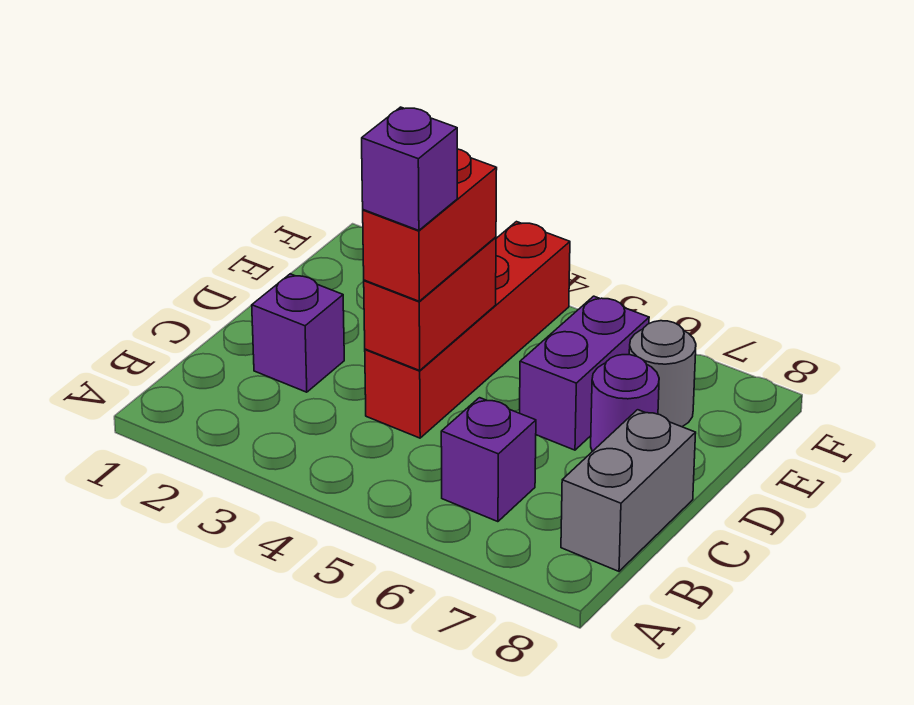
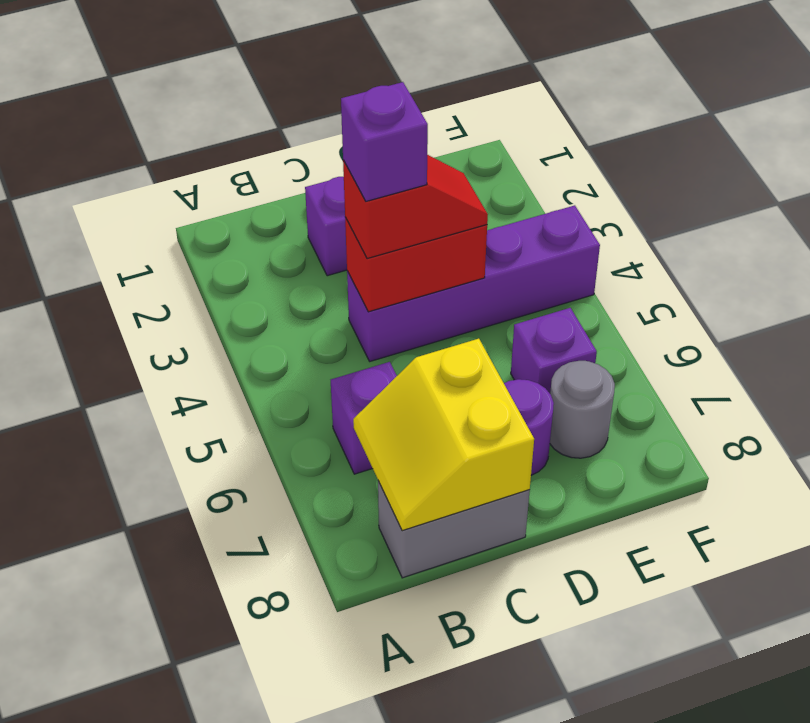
none -> yellow slope B7:C8 level 2 top C
red brick C4:F4 level 1 -> purple brick C4:F4 level 1
red brick C4:D4 level 3 -> red slope C4:D4 level 3 top C
purple brick D6:E6 level 1 -> purple brick E6 level 1

